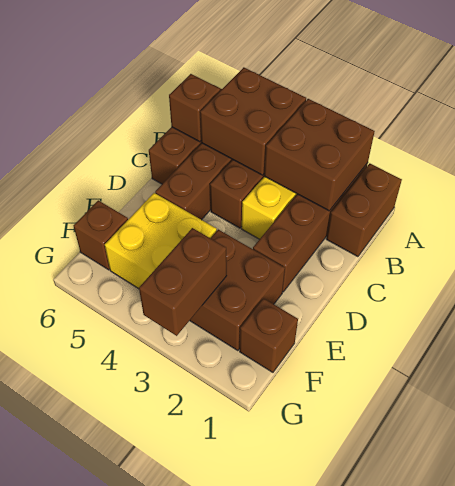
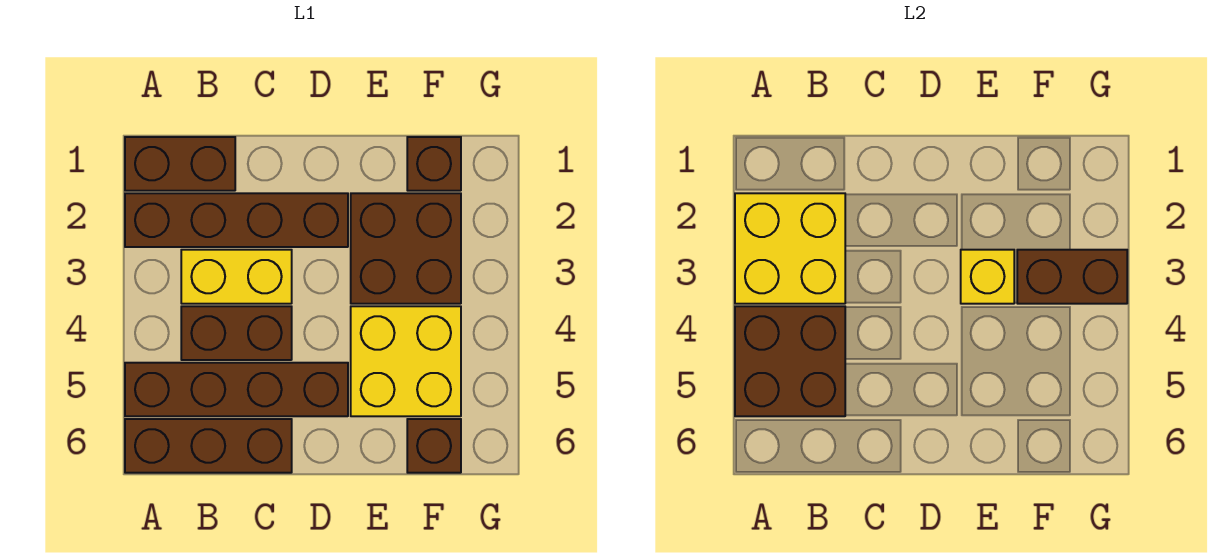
brown brick A2:B3 level 2 -> yellow brick A2:B3 level 2
brown brick B6 level 2 -> none
none -> yellow brick E3 level 2

